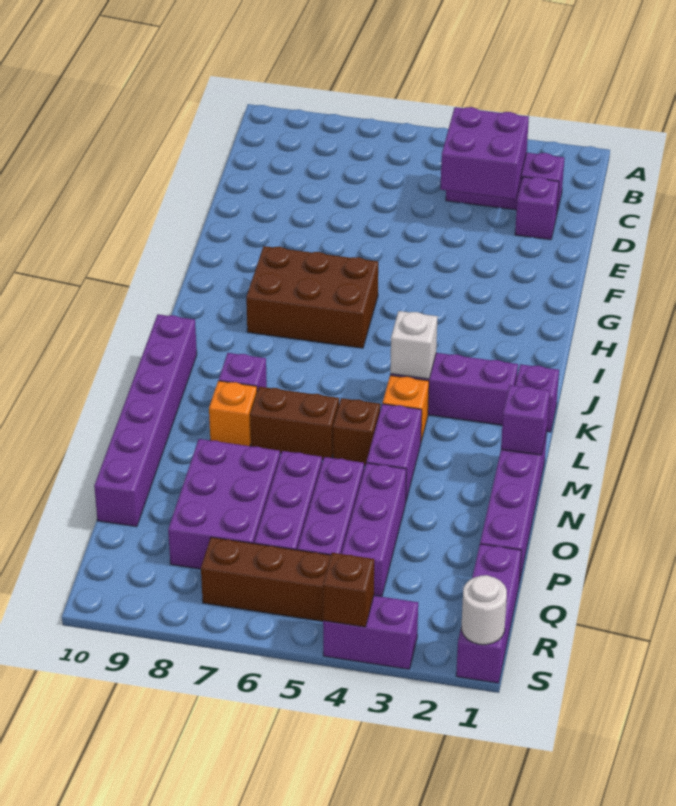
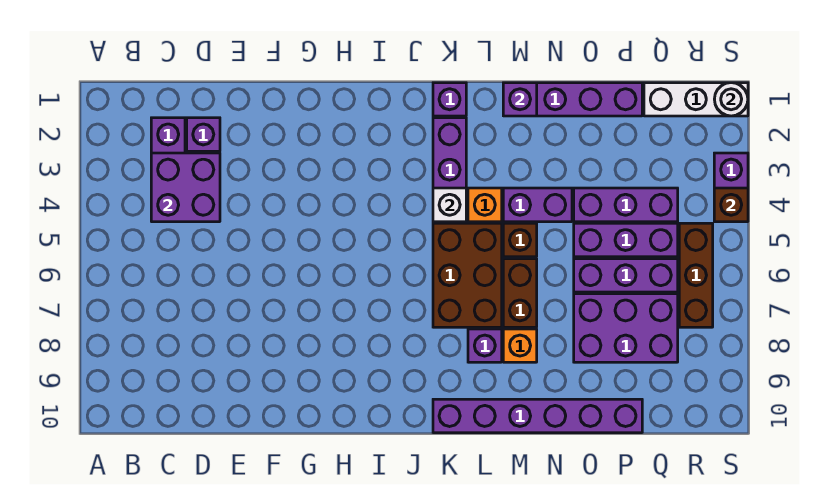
brown brick H6:I8 level 1 -> brown brick K5:L7 level 1
purple brick Q1:S1 level 1 -> white brick Q1:S1 level 1

